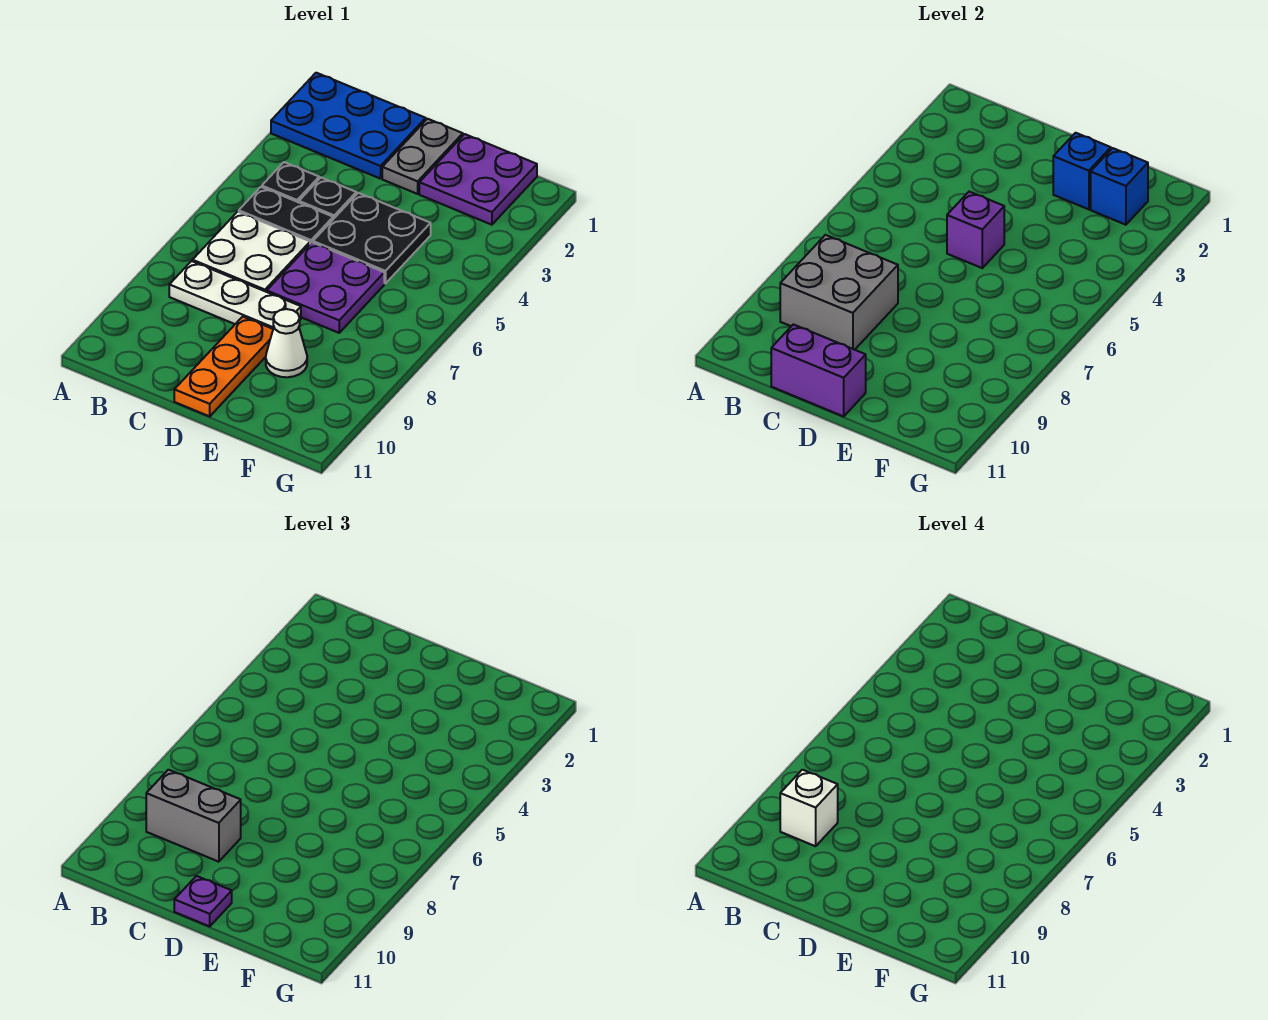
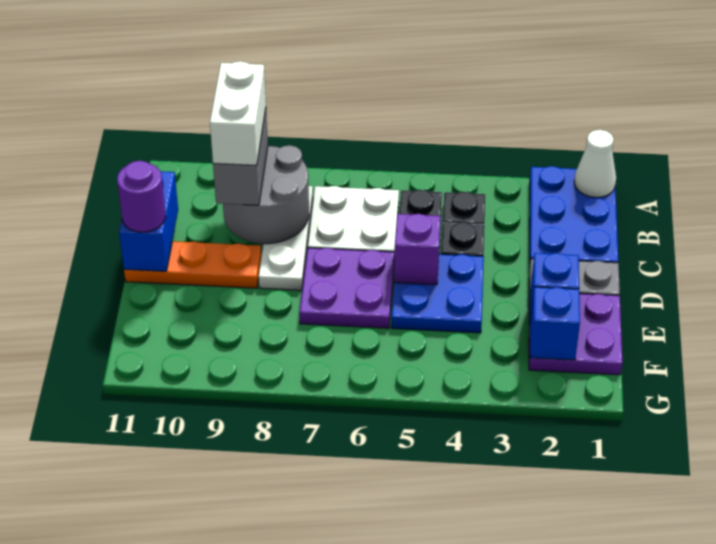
grey brick B8:C9 level 2 -> grey round brick B8:C9 level 2
white brick B9 level 4 -> white brick B9:C9 level 4
purple brick C11:D11 level 2 -> blue brick C11:D11 level 2
black plate D4:E5 level 1 -> blue plate D4:E5 level 1
purple plate D11 level 3 -> purple round brick D11 level 3
white cone E9 level 1 -> white cone A1 level 2

